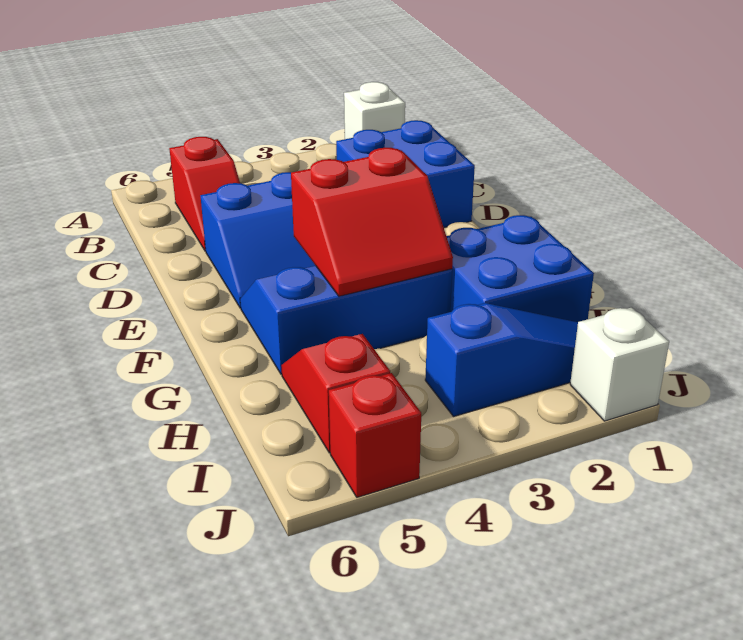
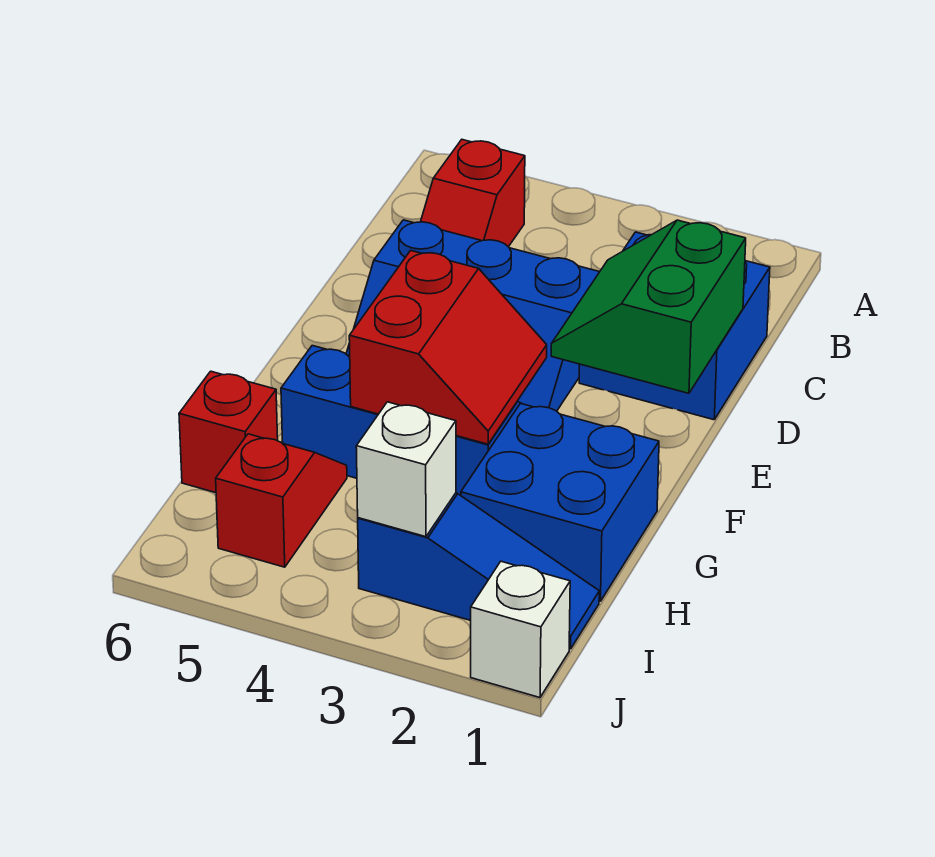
white brick A1 level 1 -> white brick I3 level 2
none -> green slope D1:E2 level 2 top 1
red slope F3:G4 level 2 top F -> red slope F3:G4 level 2 top 4
red brick J5 level 1 -> red brick H6 level 1

